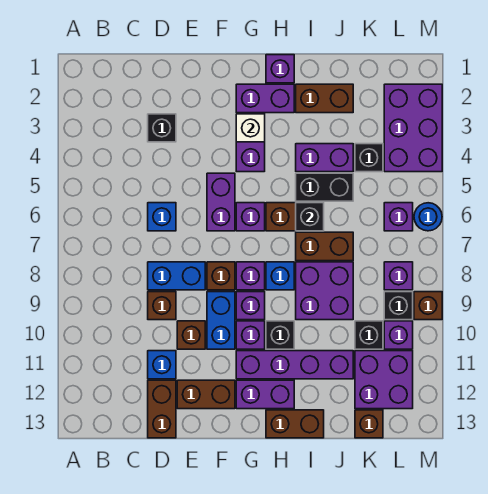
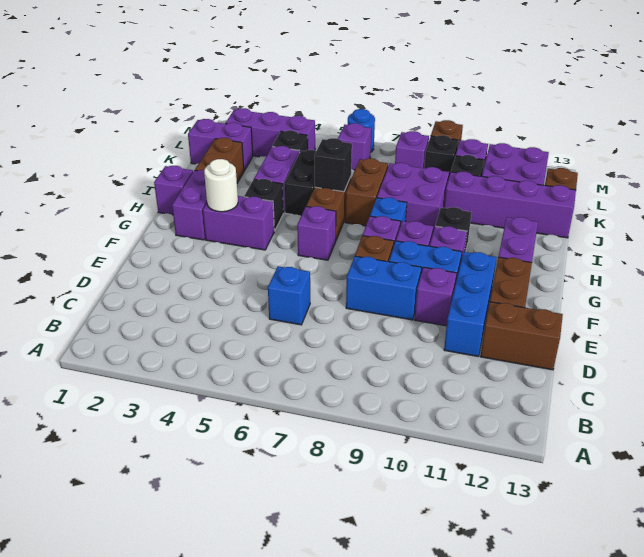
black brick D3 level 1 -> black brick H4 level 1
blue brick D8:E8 level 1 -> blue brick E8:E9 level 1
brown brick D9 level 1 -> none
blue brick D11 level 1 -> blue brick D11:F11 level 1
brown brick E10 level 1 -> purple brick E10 level 1
purple brick F5:F6 level 1 -> purple brick K1:K2 level 1
white brick G3 level 2 -> white round brick G3 level 2
purple brick G11:J11 level 1 -> purple brick J10:J13 level 1
brown brick H13:I13 level 1 -> none
purple brick L2:M4 level 1 -> purple brick L2:L4 level 1

